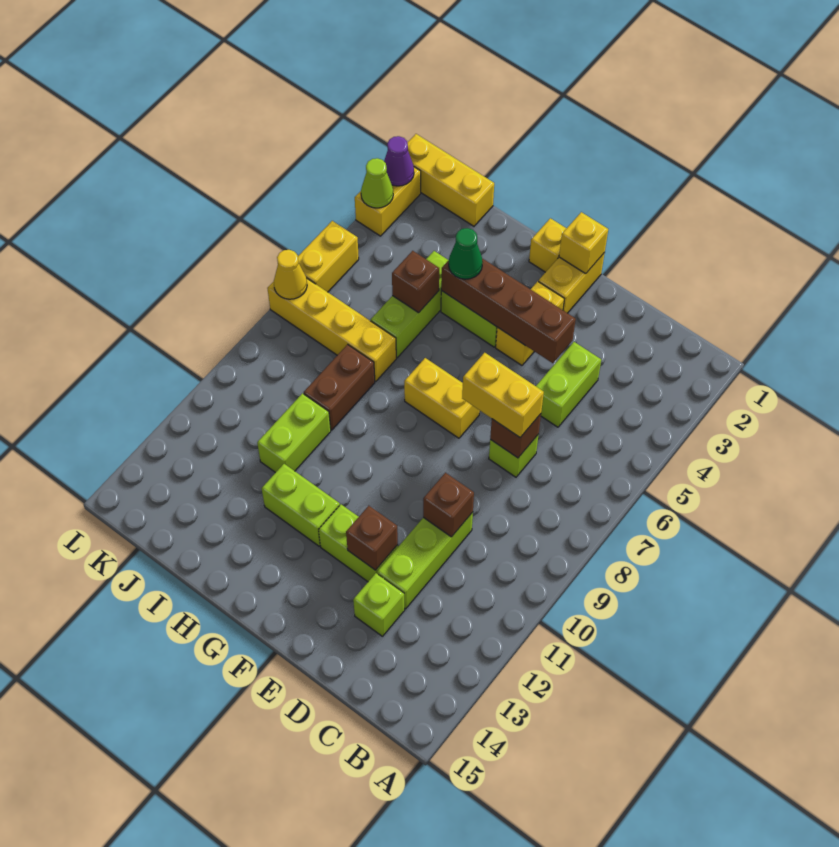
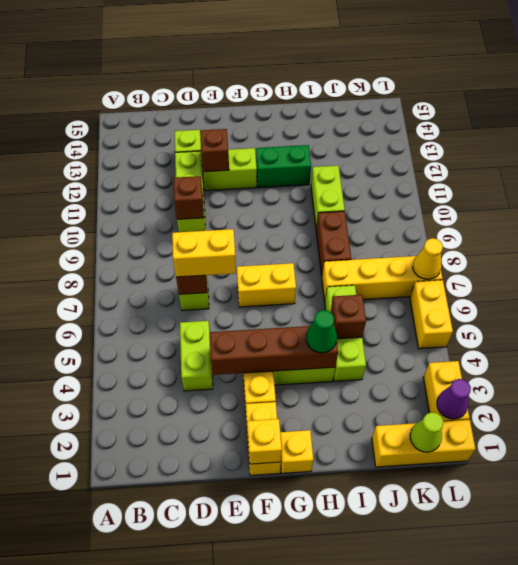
lime brick G12:H12 level 1 -> green brick G12:H12 level 1
lime cone L3 level 2 -> lime cone K1 level 2

